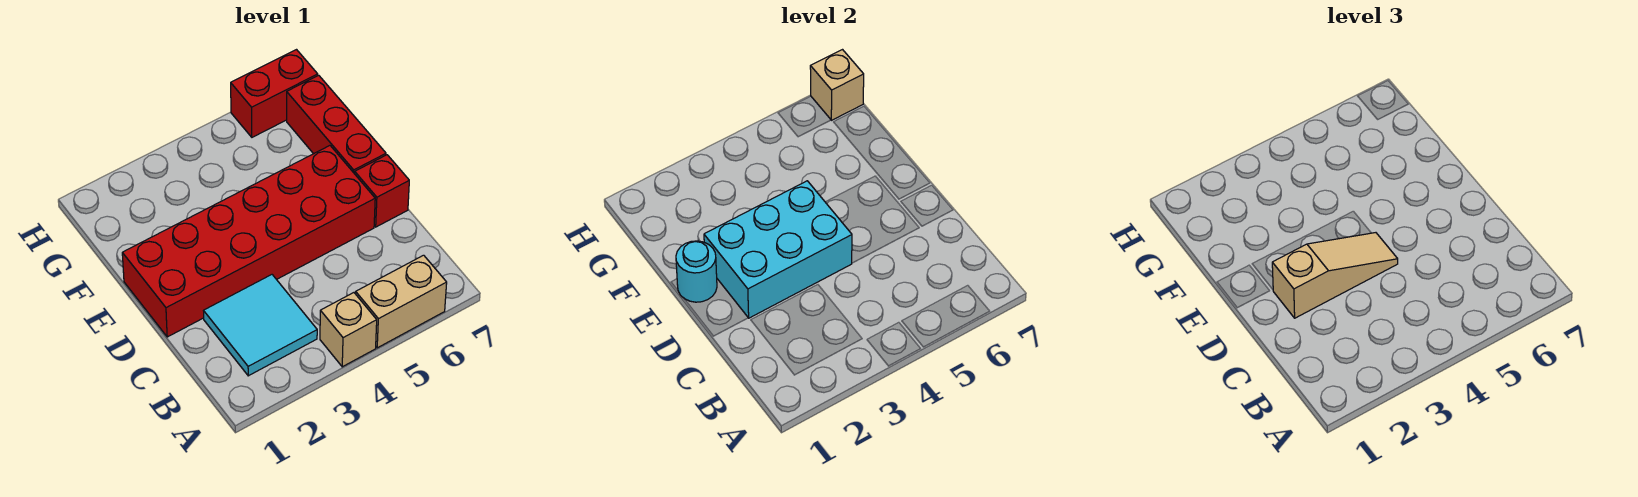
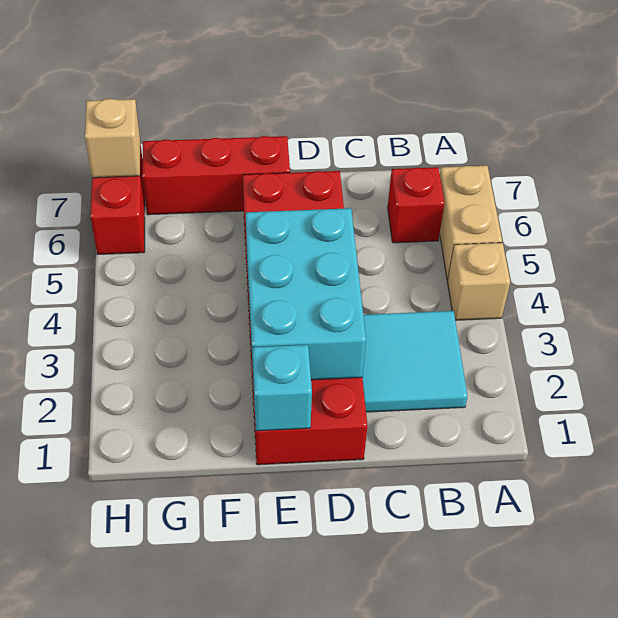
tan slope D2:D4 level 3 top 2 -> none
red brick D7 level 1 -> red brick B6 level 1
cyan round brick E1 level 2 -> cyan brick E1 level 2

